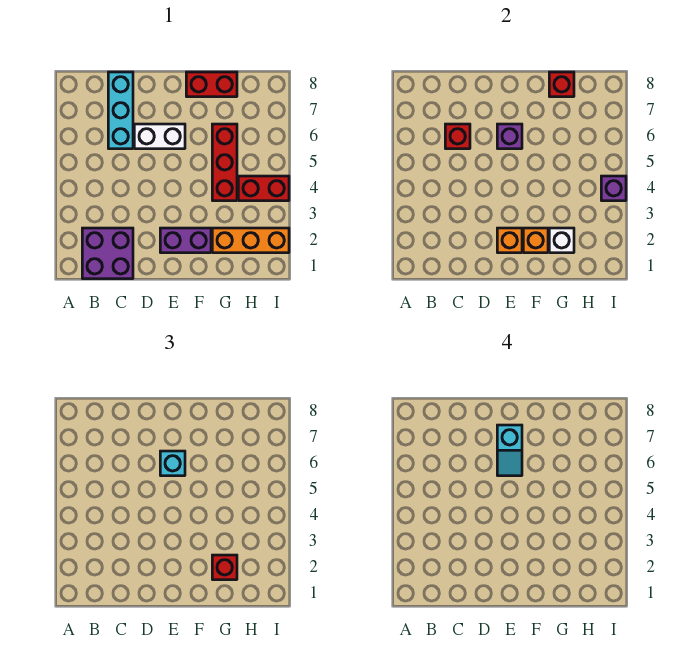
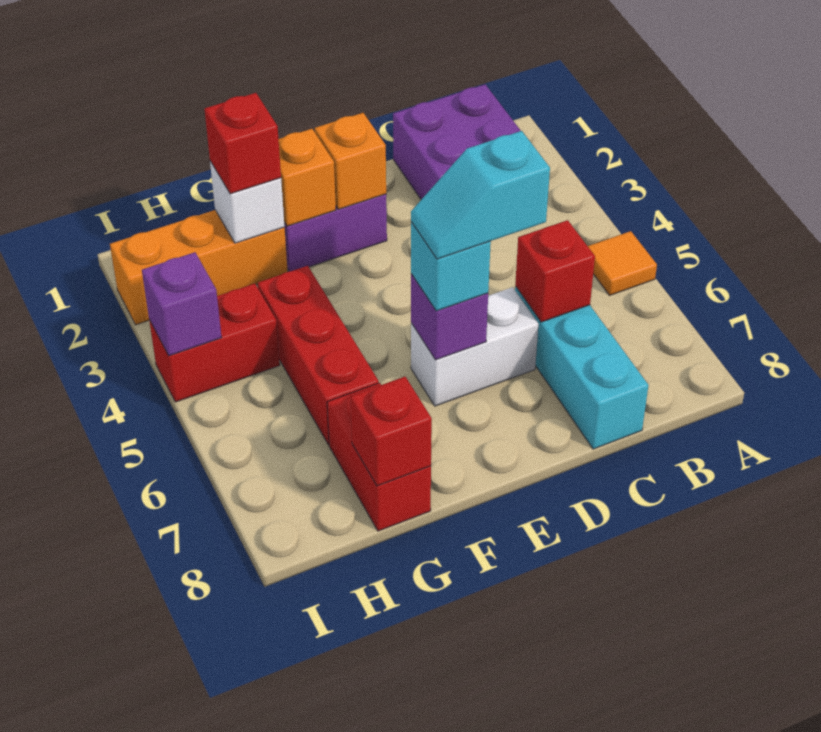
none -> orange tile A5 level 1
cyan slope E6:E7 level 4 top 7 -> cyan slope D6:E6 level 4 top D
red brick F8:G8 level 1 -> red brick G7:G8 level 1

